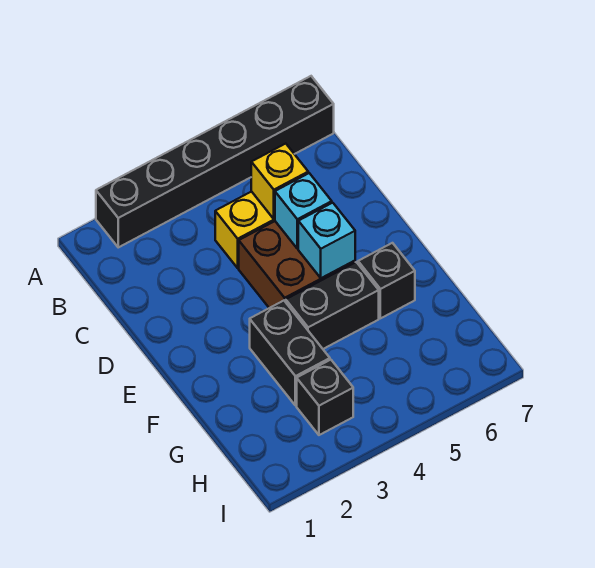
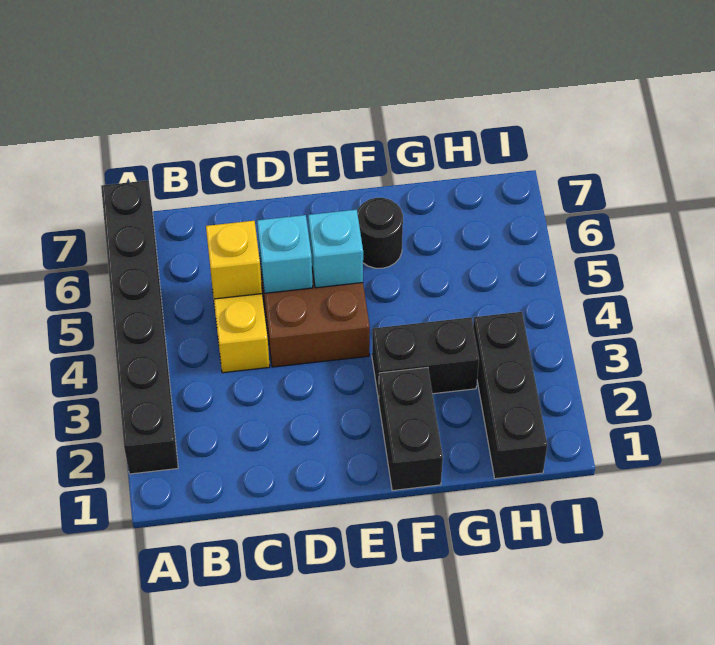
black brick F4:F5 level 1 -> black brick F1:F2 level 1
black brick F6 level 1 -> black round brick F6 level 1
black brick H3 level 1 -> black brick H1:H3 level 1

